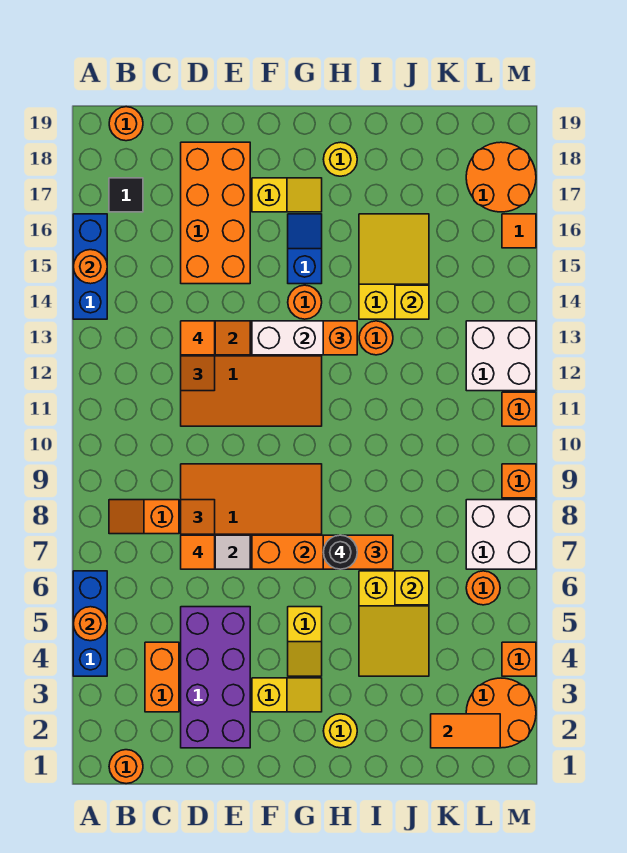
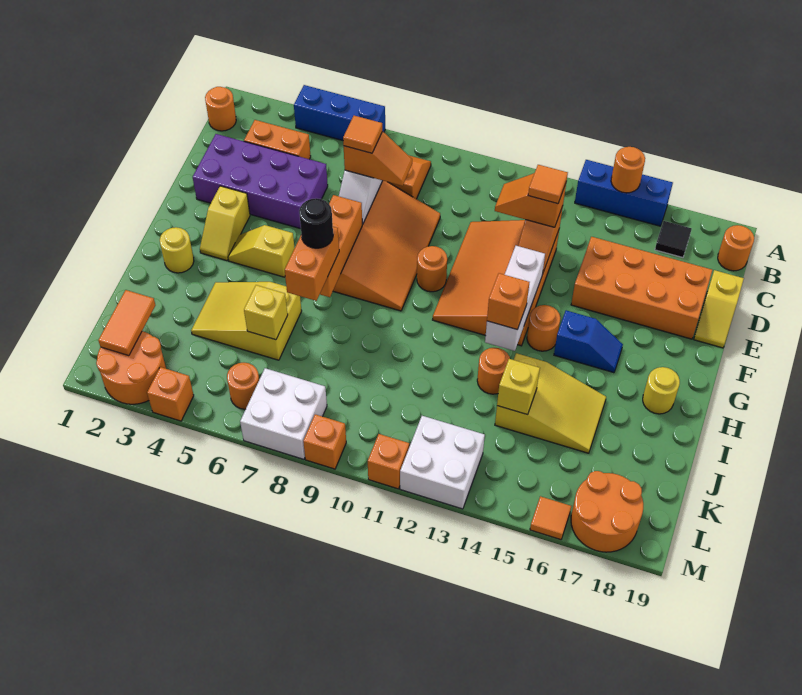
orange round brick A5 level 2 -> orange round brick F10 level 1
yellow slope F17:G17 level 1 top F -> yellow slope D19:E19 level 1 top D

